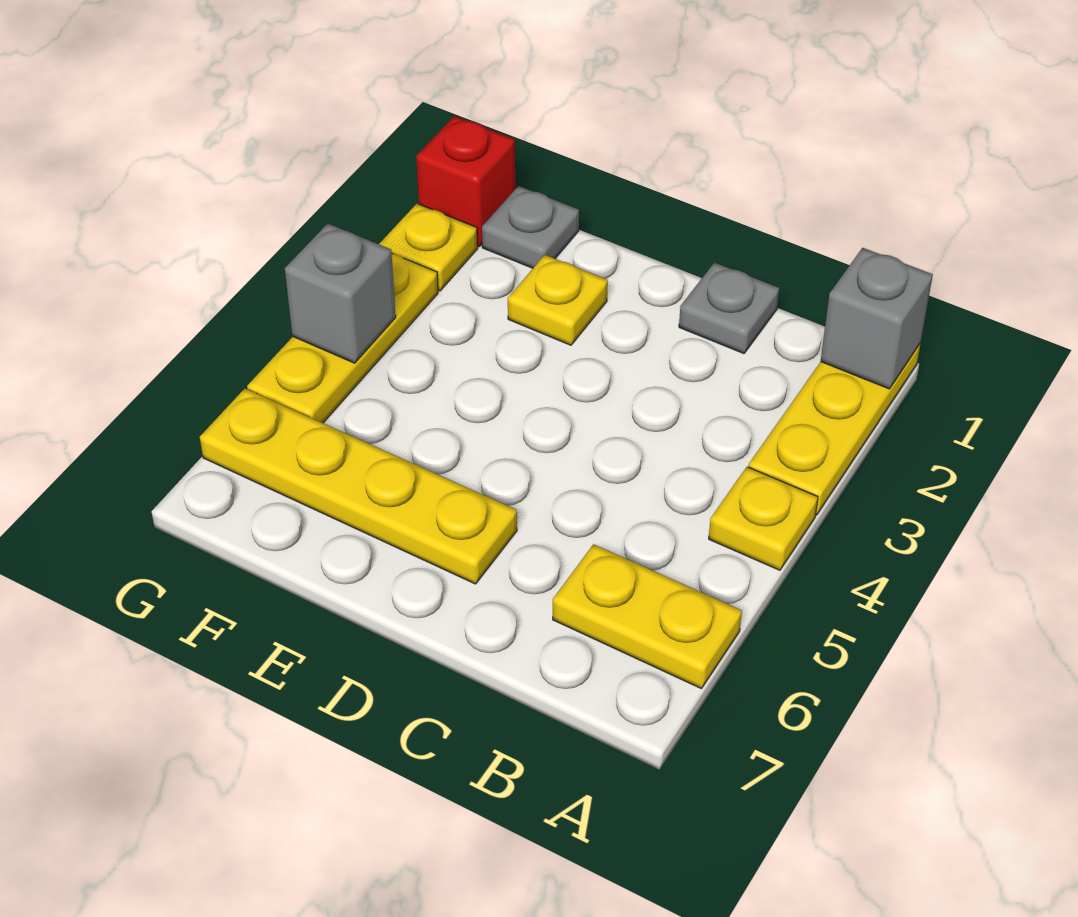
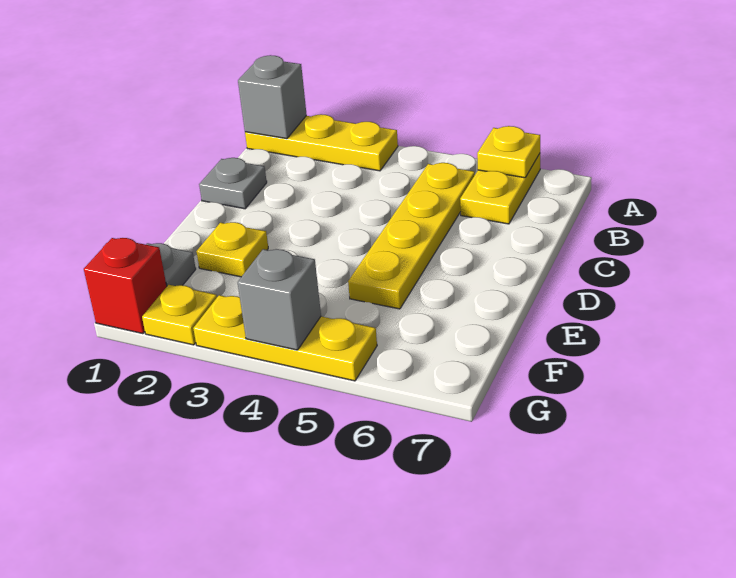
yellow plate A4 level 1 -> yellow plate A6 level 2
yellow plate D6:G6 level 1 -> yellow plate B5:E5 level 1

